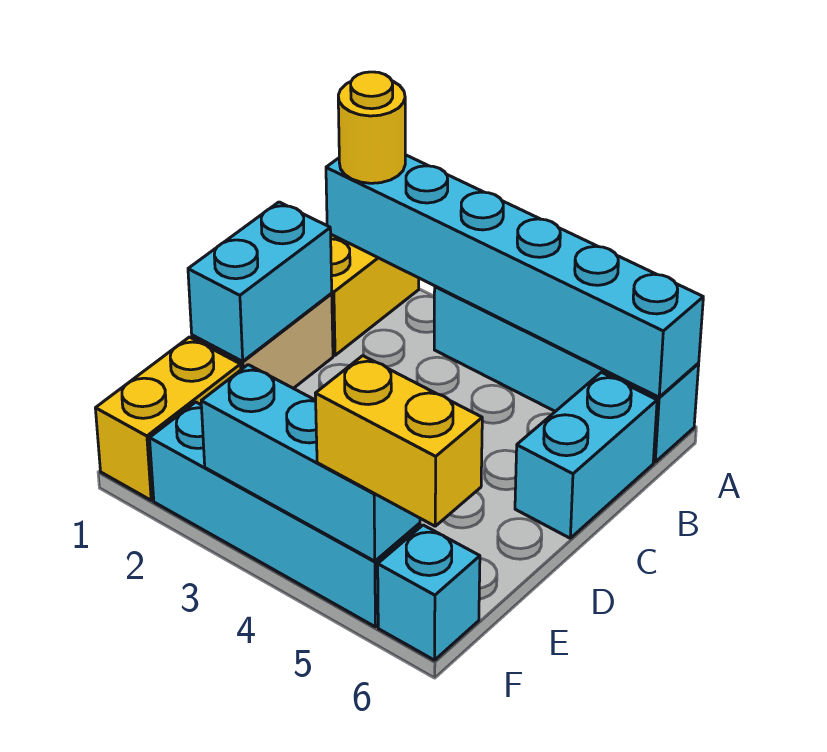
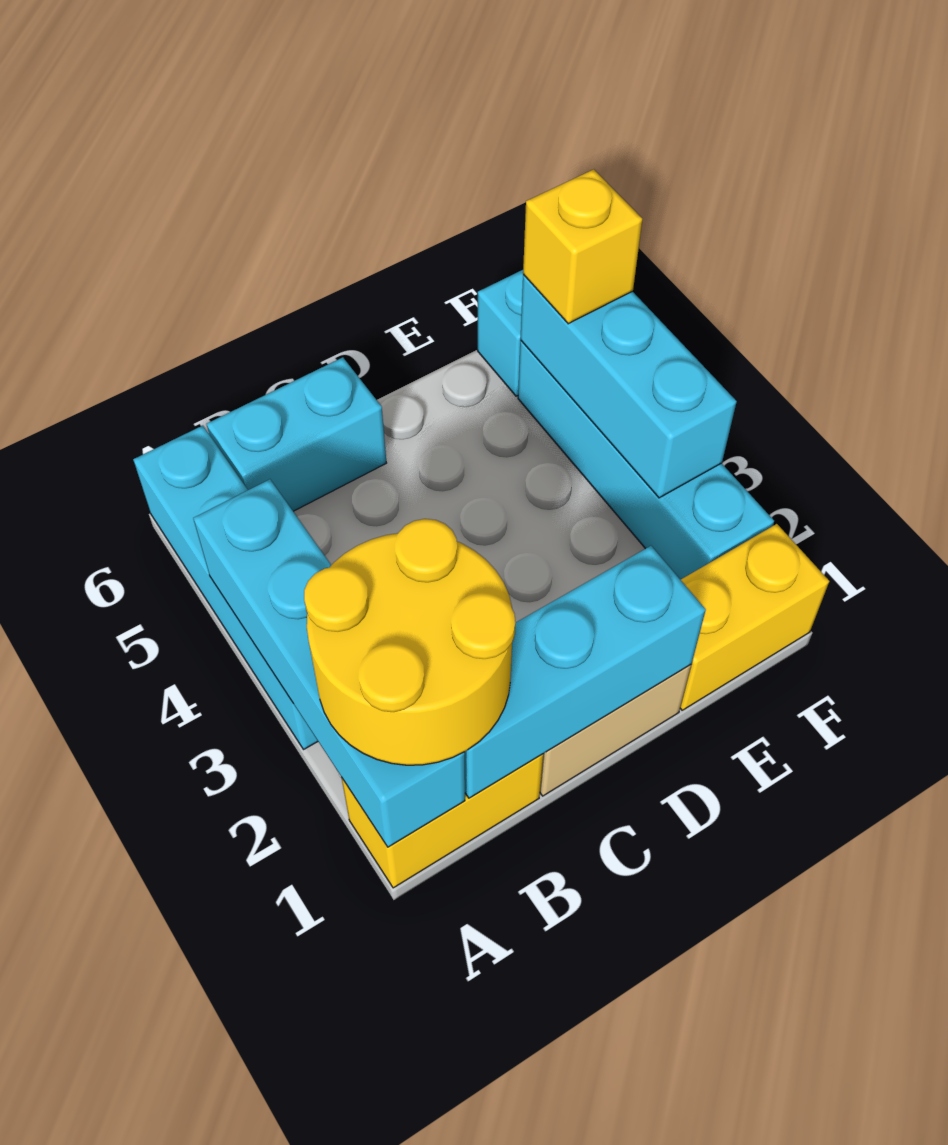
cyan brick A1:A6 level 2 -> cyan brick A1:A4 level 2
yellow round brick A1 level 3 -> yellow round brick A1:B2 level 3
cyan brick C1:D1 level 2 -> cyan brick B1:D1 level 2
yellow brick F5:F6 level 3 -> yellow brick F5 level 3

